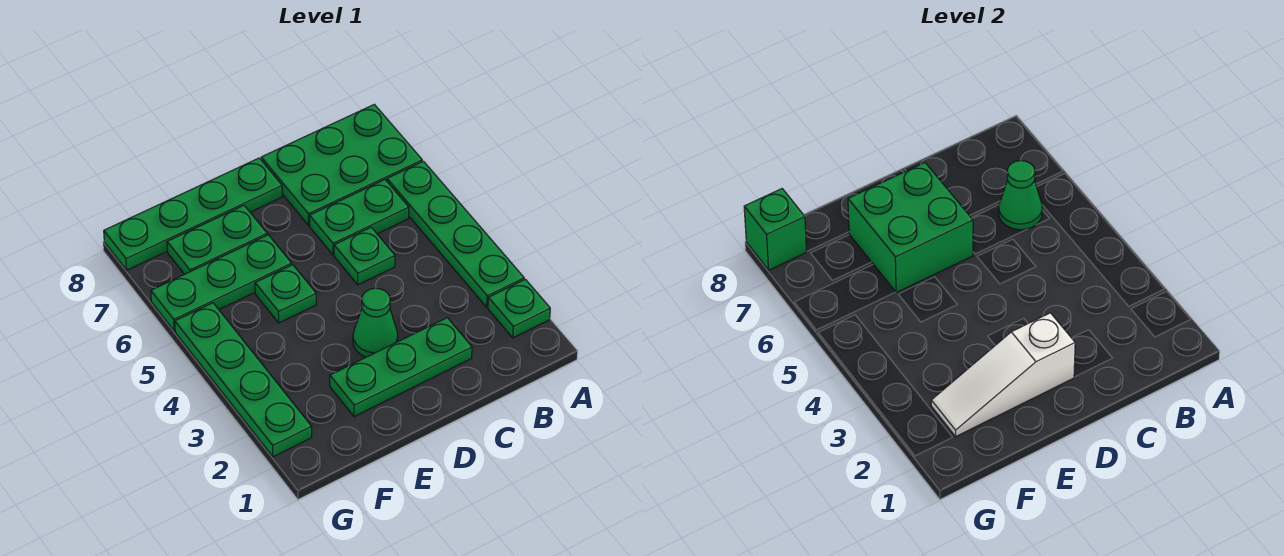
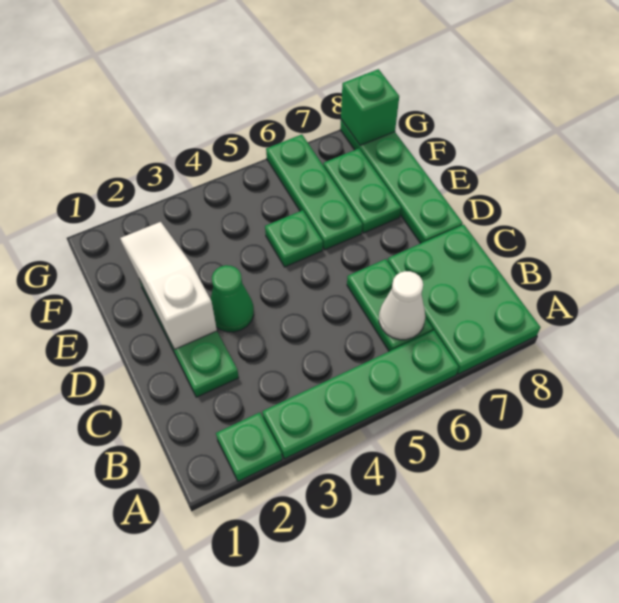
green cone B6 level 2 -> white cone B6 level 2
green plate C5 level 1 -> none
green brick D6:E7 level 2 -> none
green plate G2:G5 level 1 -> none

